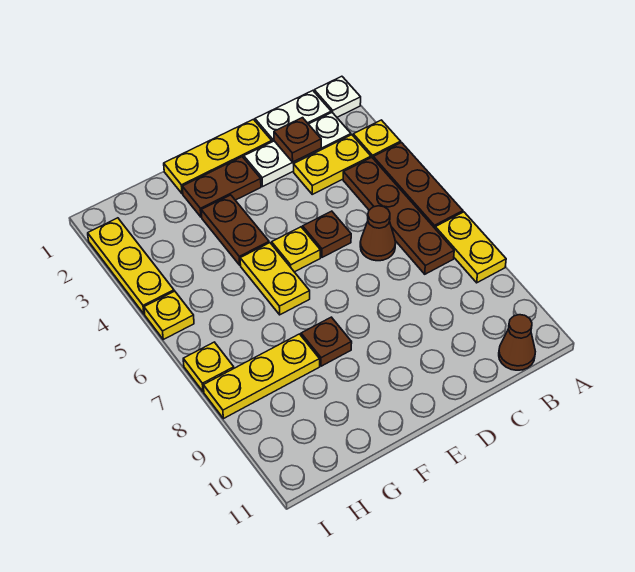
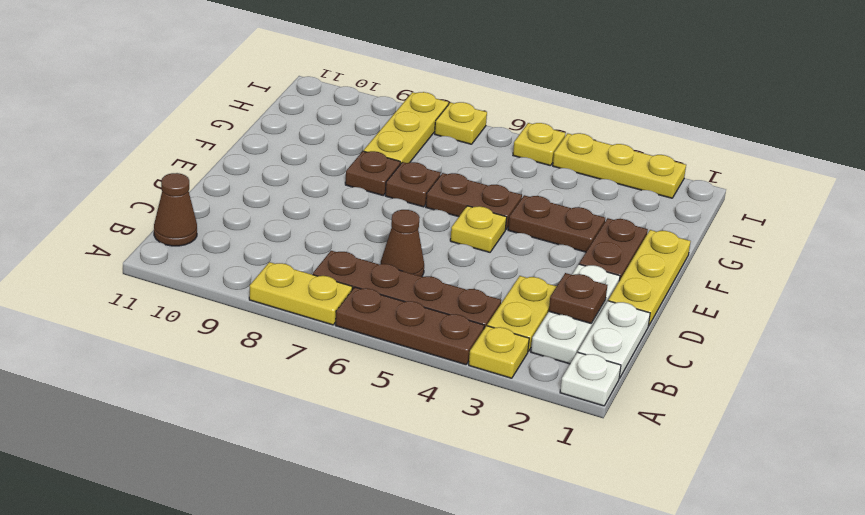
brown plate D5 level 1 -> brown plate F7 level 1
yellow plate F5:F6 level 1 -> brown plate F5:F6 level 1

